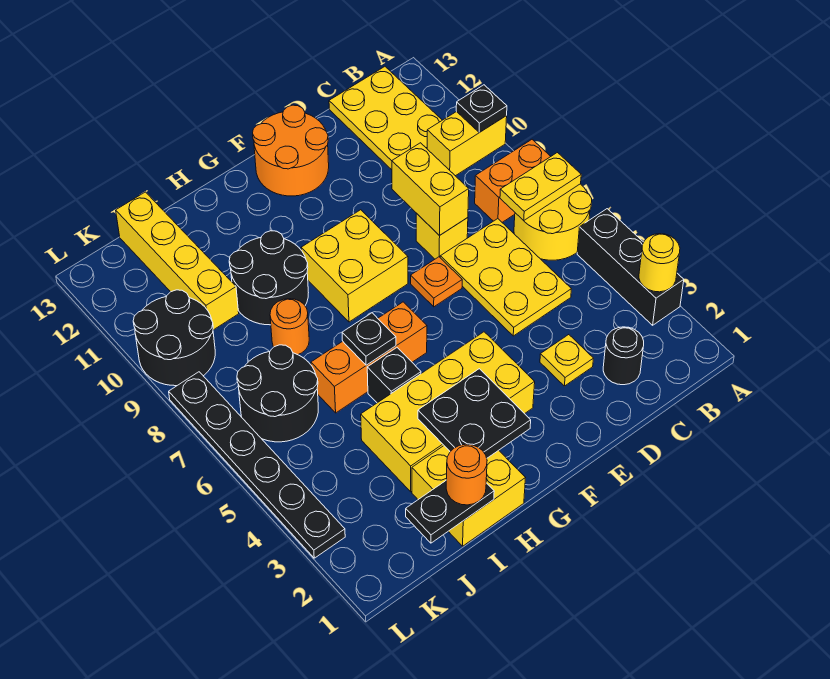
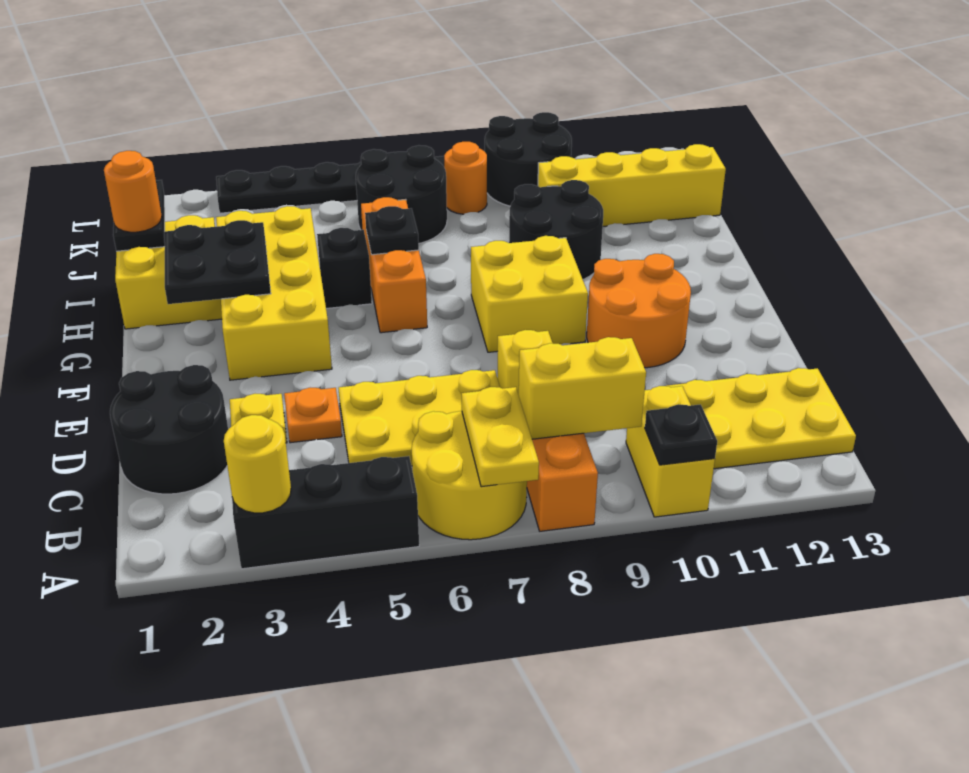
black round brick C2 level 1 -> black round brick C1:D2 level 1
yellow brick D8:D9 level 2 -> yellow brick B8:B9 level 2
orange plate E7 level 1 -> orange plate D4 level 1
orange round brick E12:F13 level 1 -> orange round brick E10:F11 level 1
orange round brick I8 level 1 -> orange round brick K8 level 1

